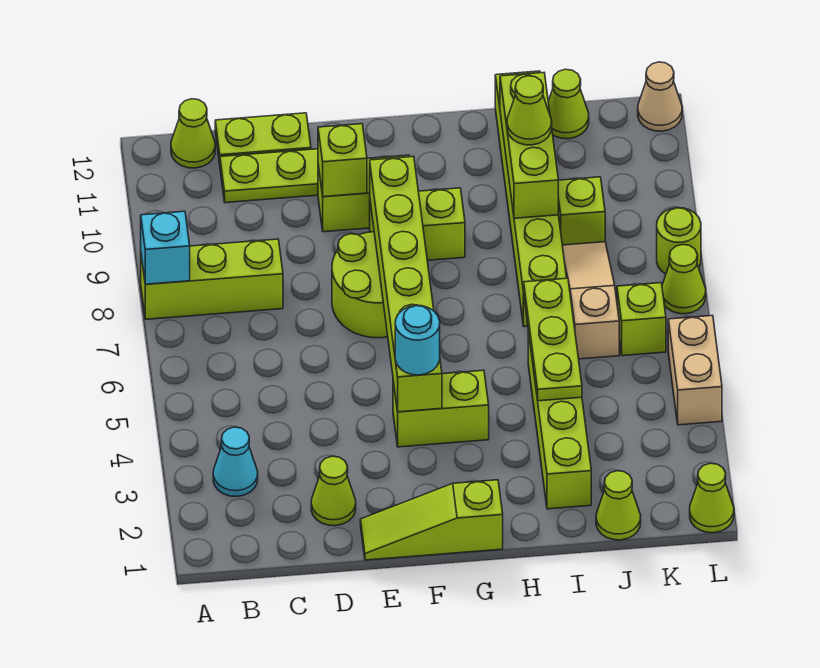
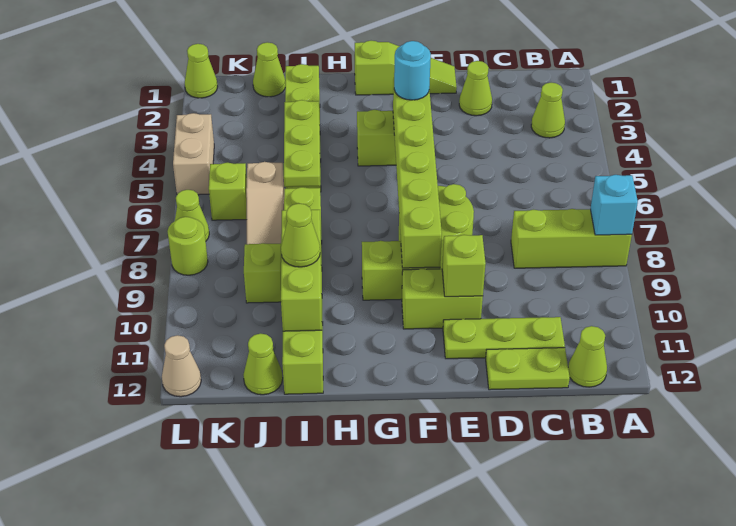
cyan cone B3 level 1 -> lime cone B3 level 1

